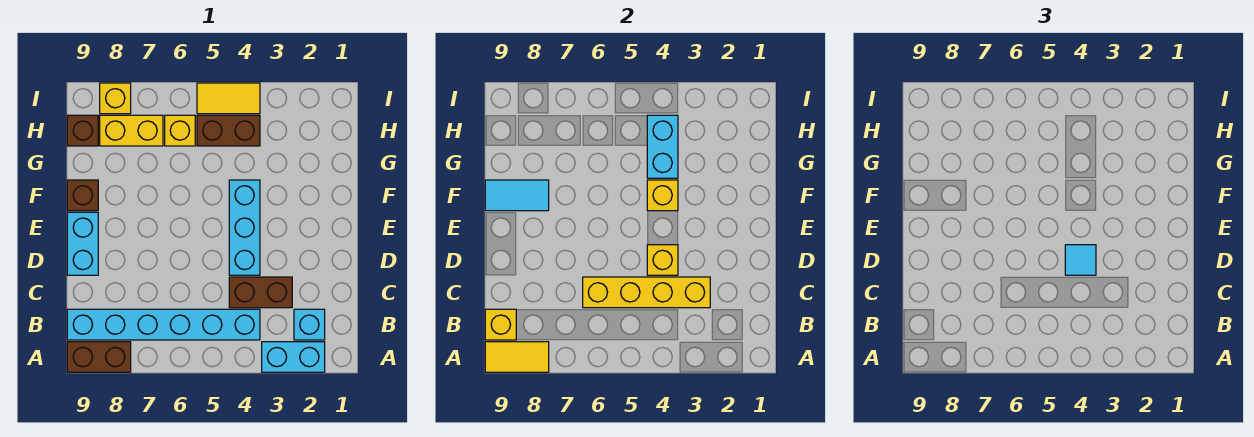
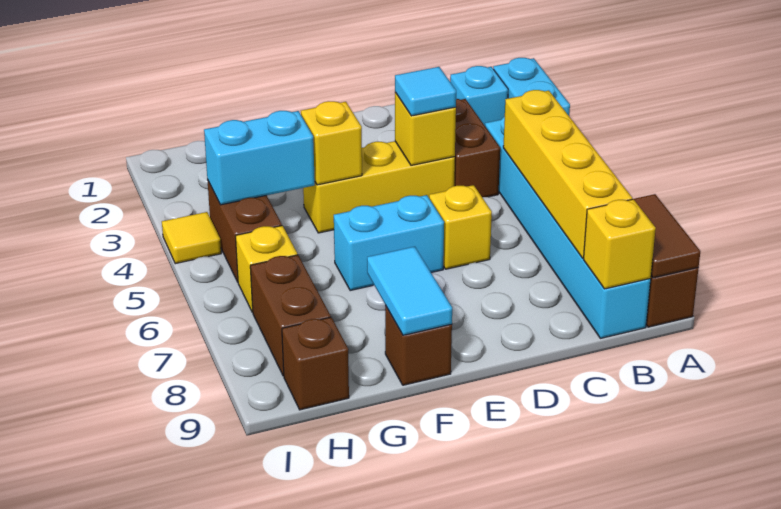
yellow tile A8:A9 level 2 -> brown tile A8:A9 level 2
yellow brick C3:C6 level 2 -> yellow brick B5:B8 level 2
cyan brick D4:F4 level 1 -> yellow brick D4:F4 level 1
cyan brick D9:E9 level 1 -> cyan brick E6:F6 level 1
yellow brick H7:H8 level 1 -> brown brick H7:H8 level 1
yellow tile I4:I5 level 1 -> yellow tile I4 level 1
yellow brick I8 level 1 -> yellow brick D6 level 1

